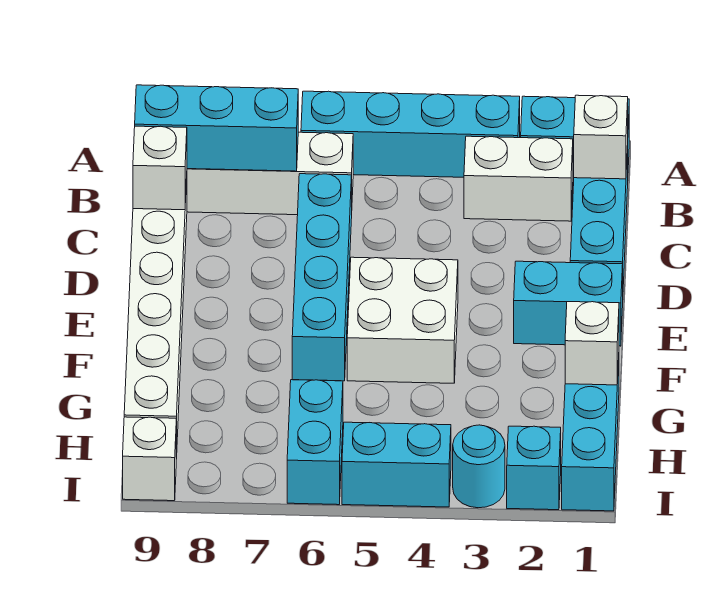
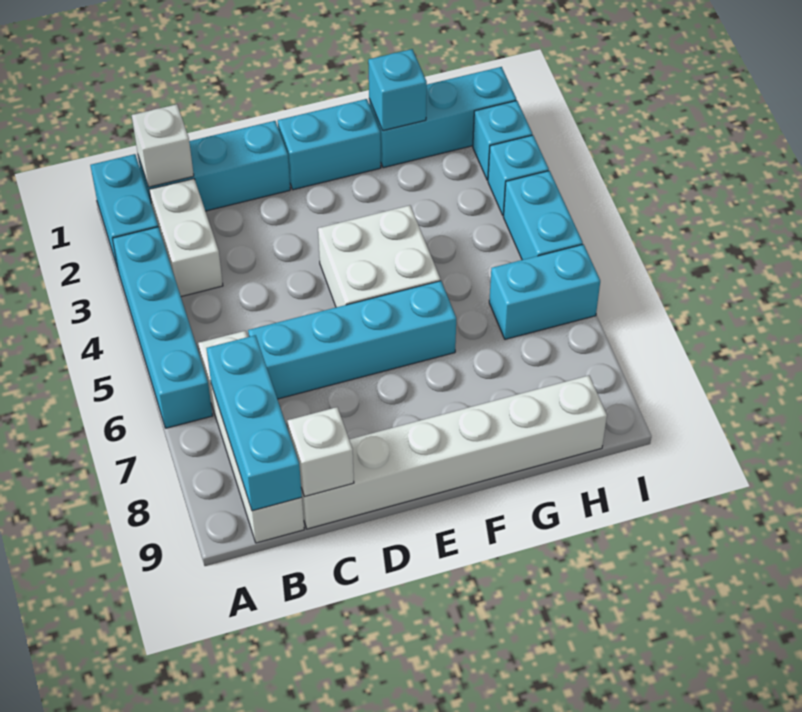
cyan brick E1:E2 level 1 -> cyan brick E1:F1 level 1
white brick G1 level 2 -> cyan brick G1 level 2
cyan round brick I3 level 1 -> cyan brick I3 level 1
white brick I9 level 1 -> none

